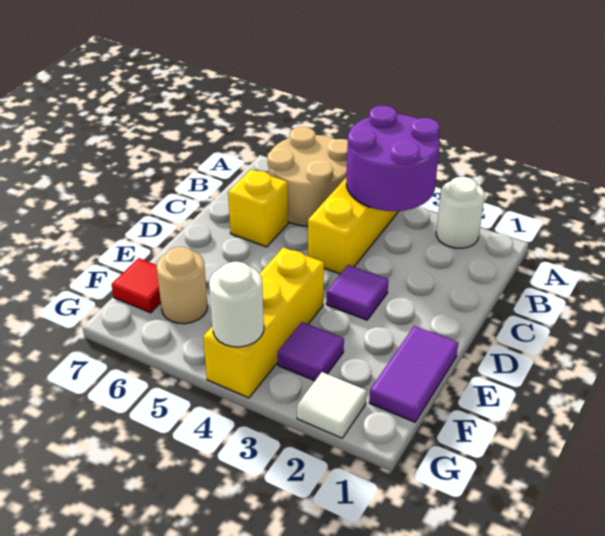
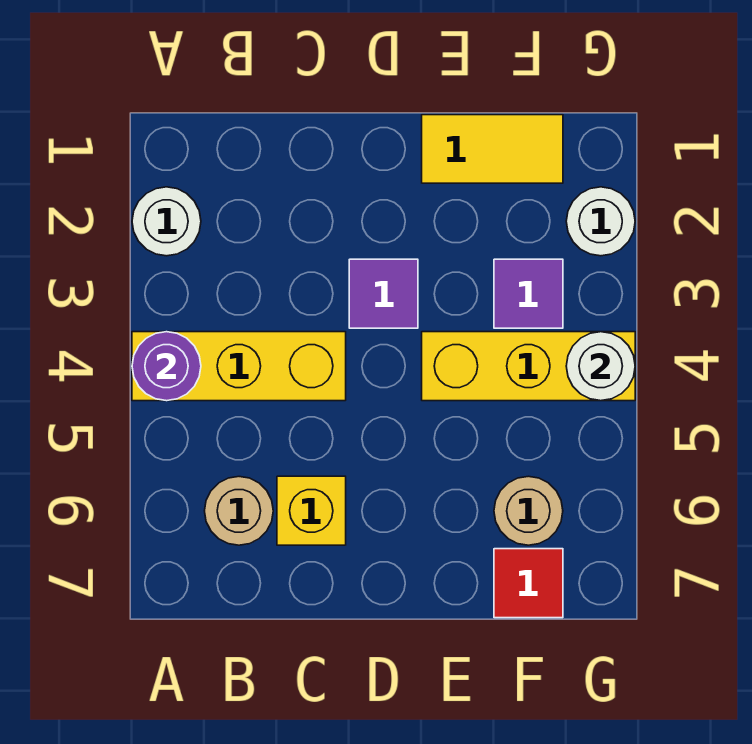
purple round brick A3:B4 level 2 -> purple round brick A4 level 2
tan round brick A5:B6 level 1 -> tan round brick B6 level 1
purple tile E1:F1 level 1 -> yellow tile E1:F1 level 1
white tile G2 level 1 -> white round brick G2 level 1

